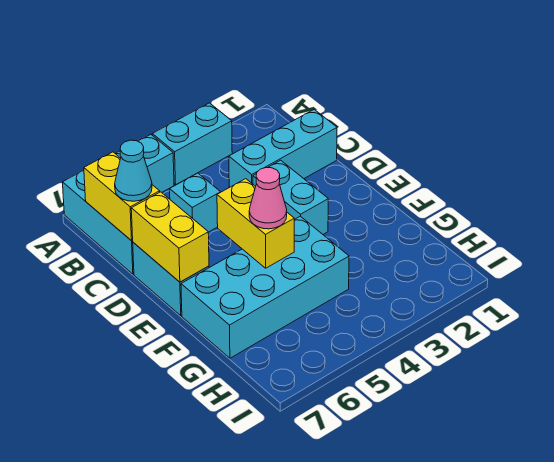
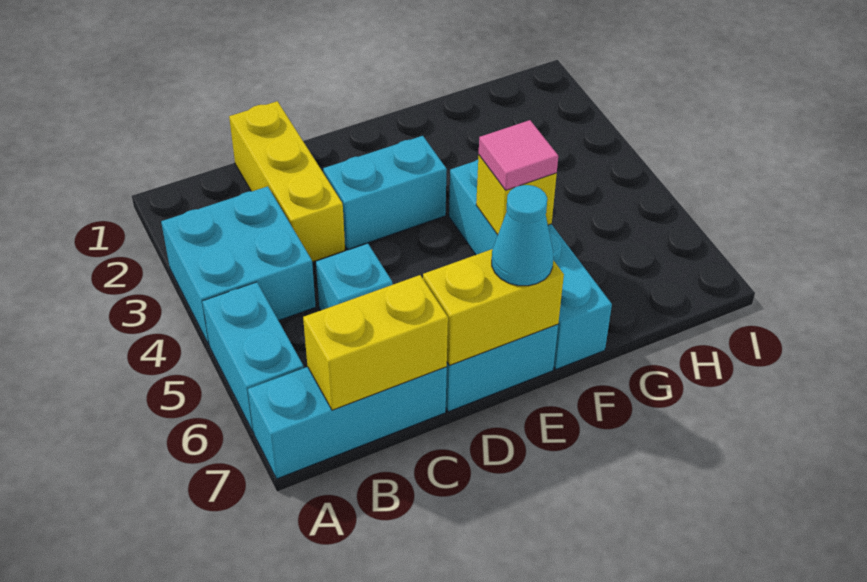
cyan brick A3:A4 level 1 -> cyan brick A3:B4 level 1
cyan brick C1:C3 level 1 -> yellow brick C1:C3 level 1
cyan cone C7 level 3 -> cyan cone E7 level 3
yellow brick E5:F5 level 2 -> yellow brick F5 level 2
cyan brick F4:G7 level 1 -> cyan brick F4:F7 level 1
pink cone F5 level 3 -> pink tile F5 level 3

